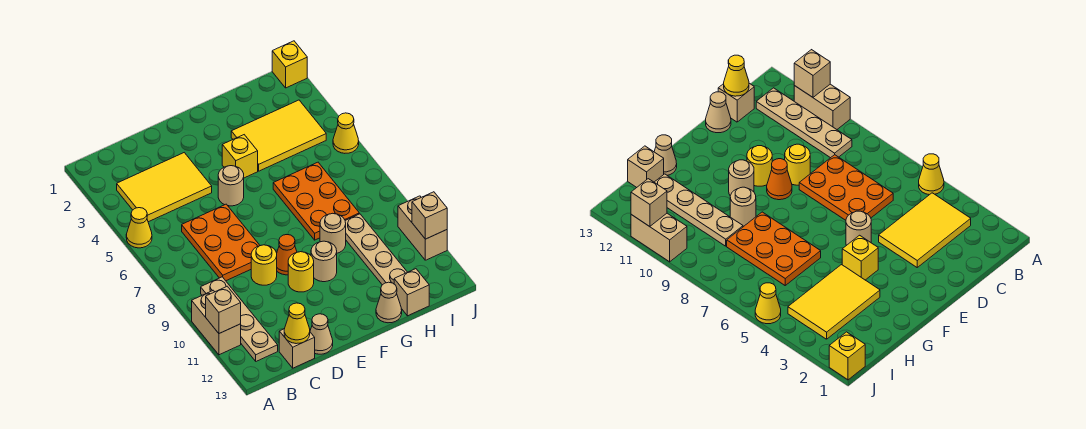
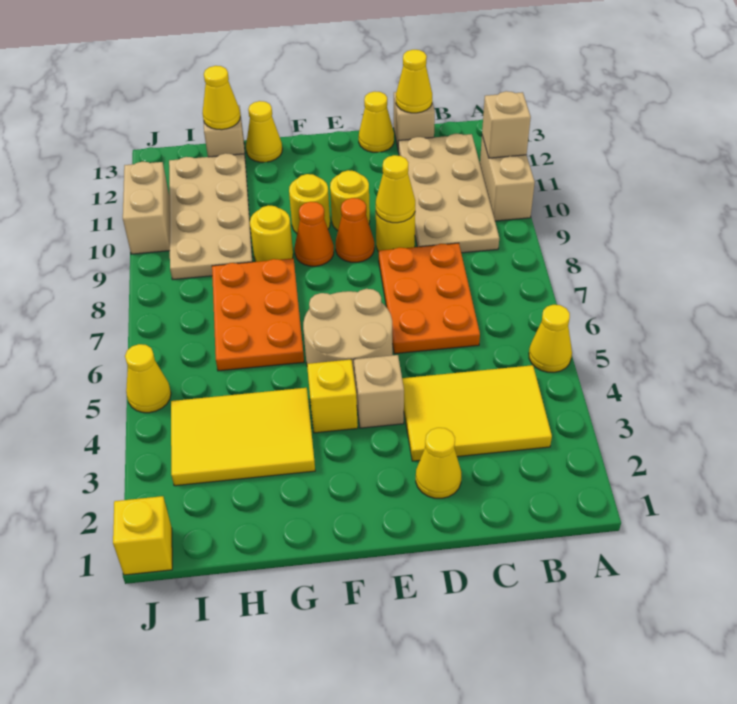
tan plate B9:B12 level 1 -> tan plate B9:C12 level 1
none -> yellow cone D2 level 1
none -> yellow cone D9 level 2
tan cone D13 level 1 -> yellow cone D13 level 1
tan round brick E5 level 1 -> tan round brick E5:F6 level 1
none -> orange cone F9 level 1
tan round brick F10 level 1 -> yellow round brick F10 level 1
tan round brick G9 level 1 -> yellow round brick G9 level 1
tan cone G13 level 1 -> yellow cone G13 level 1
tan plate H9:H12 level 1 -> tan plate H9:I12 level 1
none -> yellow cone H13 level 2
tan brick J11 level 2 -> tan brick E4 level 1

